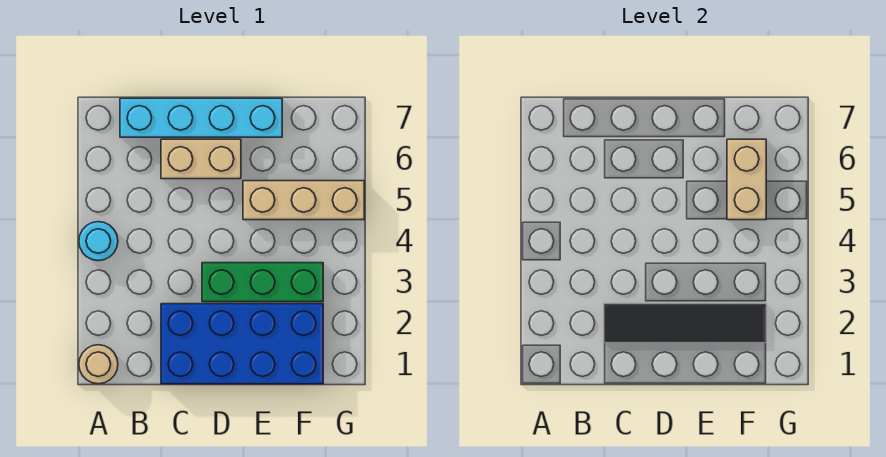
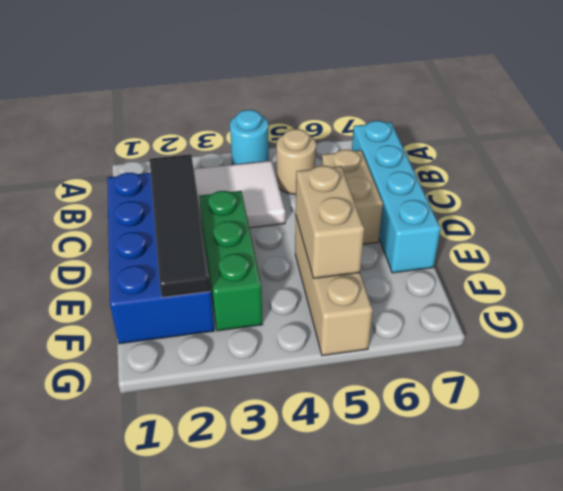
tan round brick A1 level 1 -> tan round brick B5 level 1
none -> white tile B3:C4 level 1
tan brick F5:F6 level 2 -> tan brick E5:F5 level 2

